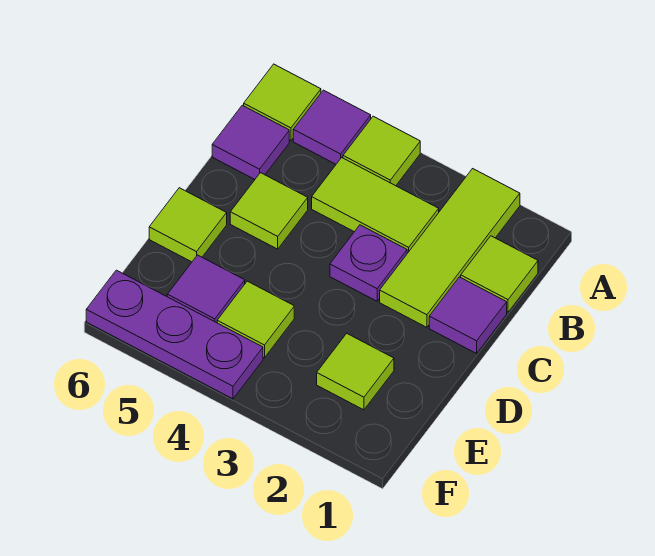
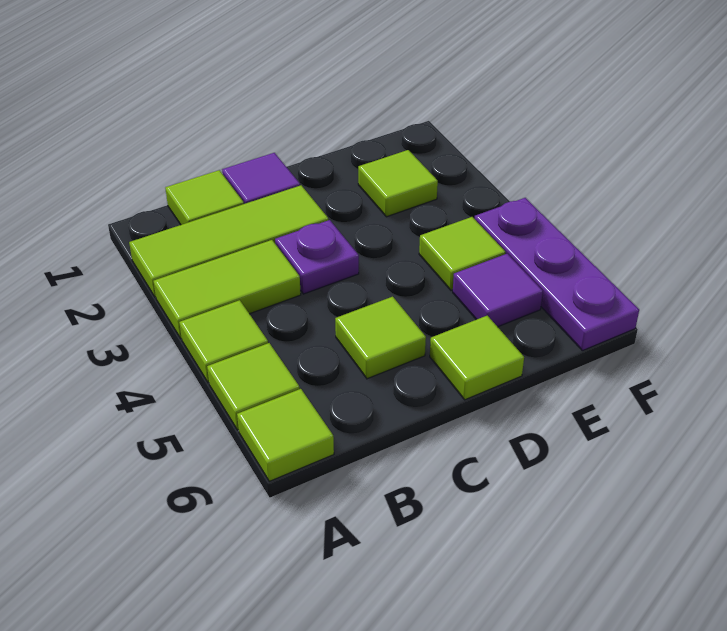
purple tile A5 level 1 -> lime tile A5 level 1
lime tile B3:B4 level 1 -> lime tile A3:B3 level 1
purple tile B6 level 1 -> none

